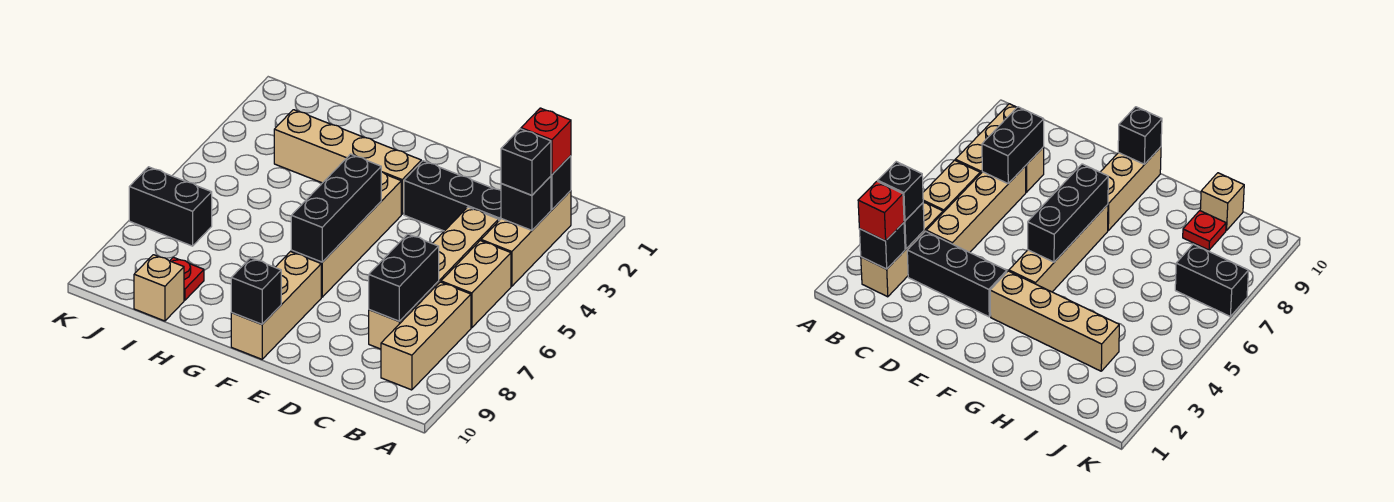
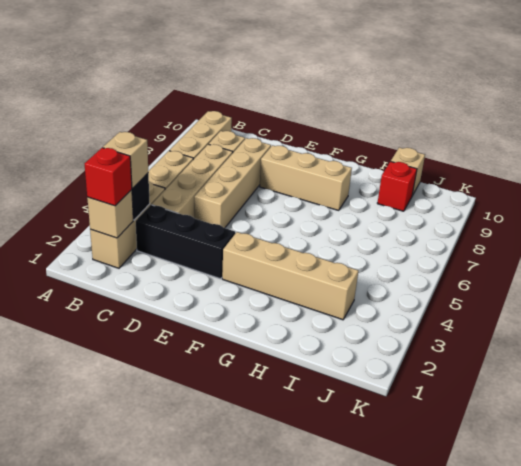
black brick B2 level 2 -> tan brick B2 level 2
black brick B3 level 3 -> tan brick B3 level 3
black brick C7:C8 level 2 -> none
tan brick F4:F7 level 1 -> tan brick D5:D8 level 1
black brick F5:F7 level 2 -> none
tan brick F8:F10 level 1 -> tan brick E8:G8 level 1
black brick F10 level 2 -> none
red plate I9 level 1 -> red brick I9 level 1
black brick J7:K7 level 1 -> none

